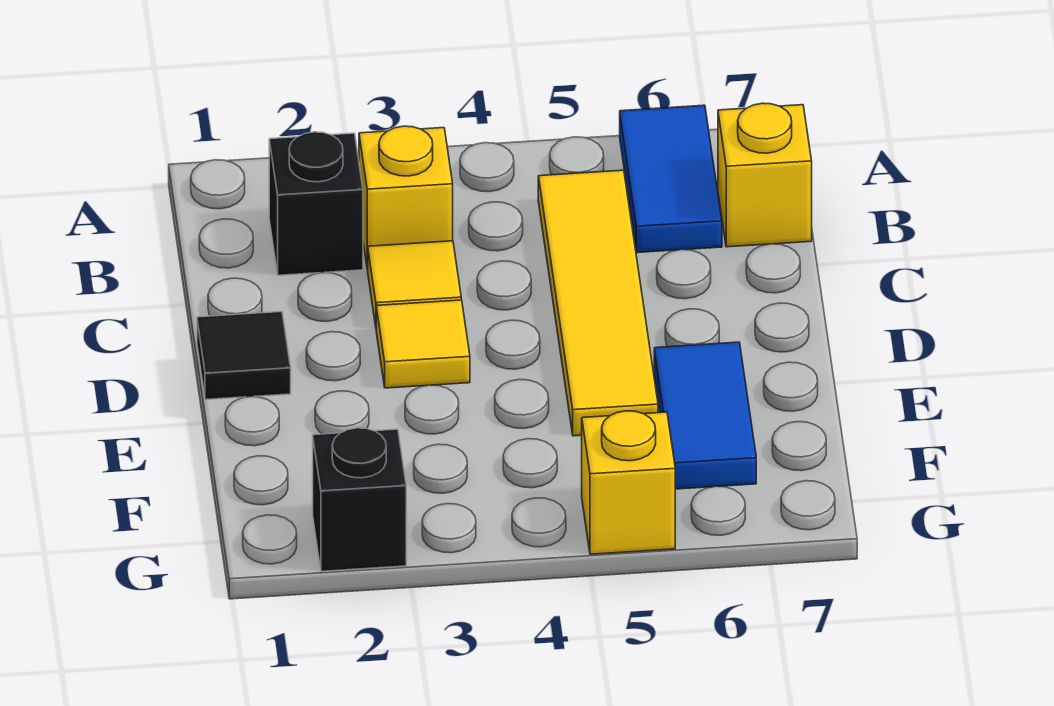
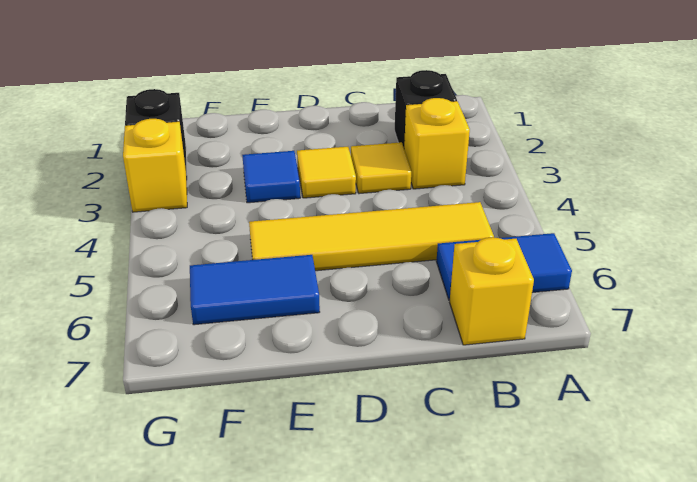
black tile D1 level 1 -> none
none -> blue tile E3 level 1
yellow brick G5 level 1 -> yellow brick G3 level 1

